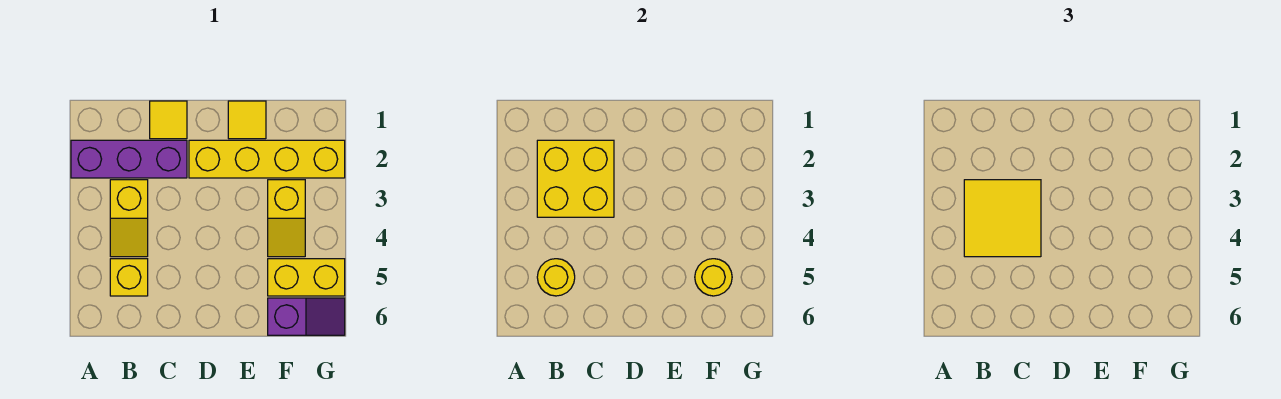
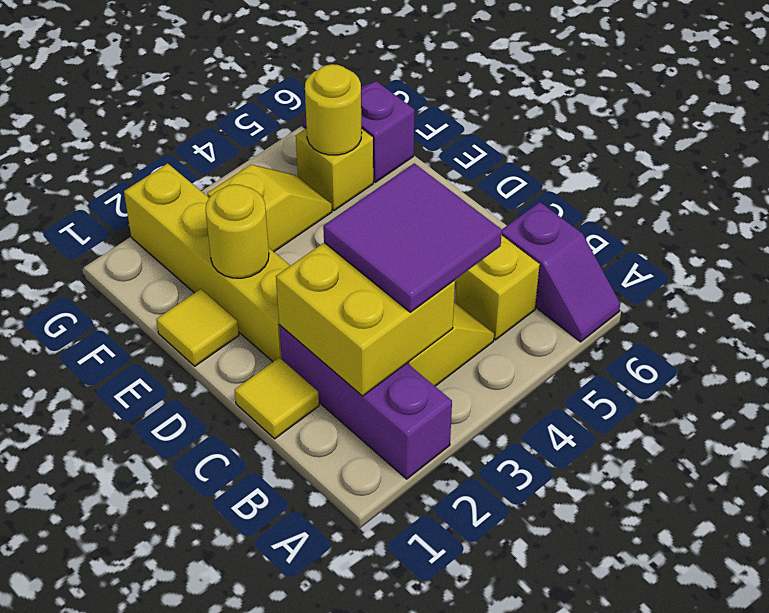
none -> purple slope A6:B6 level 1 top B
yellow tile B3:C4 level 3 -> purple tile B3:C4 level 3
yellow round brick B5 level 2 -> yellow round brick E2 level 2
yellow brick F5:G5 level 1 -> yellow brick F5 level 1

